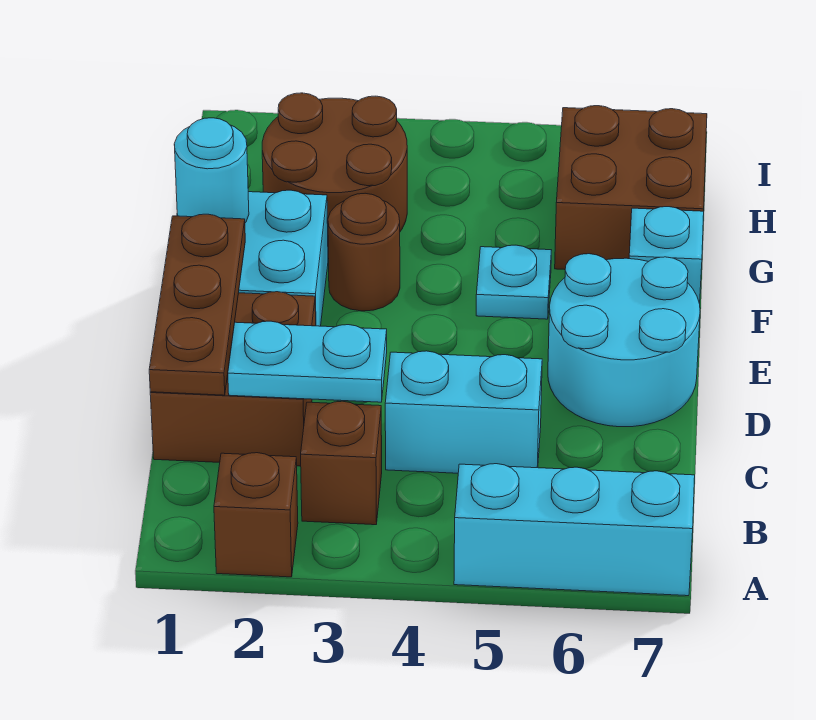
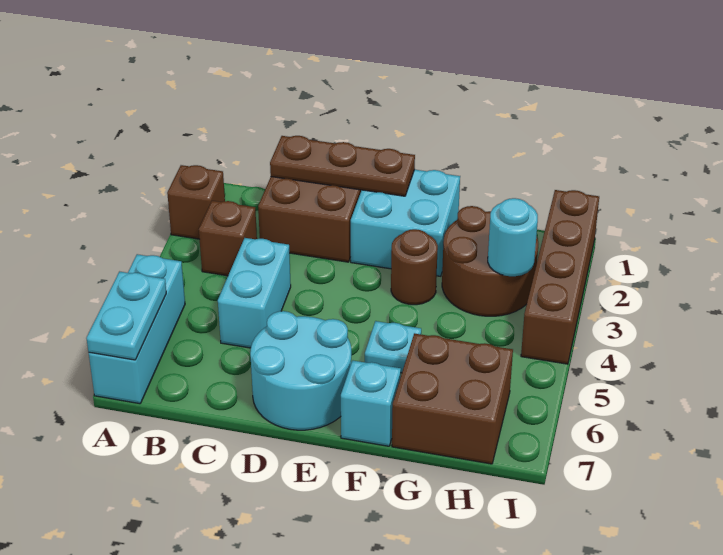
cyan plate C2:C3 level 2 -> cyan plate A6:A7 level 2
cyan round brick F1 level 2 -> cyan round brick H3 level 2
none -> brown brick I1:I4 level 1

